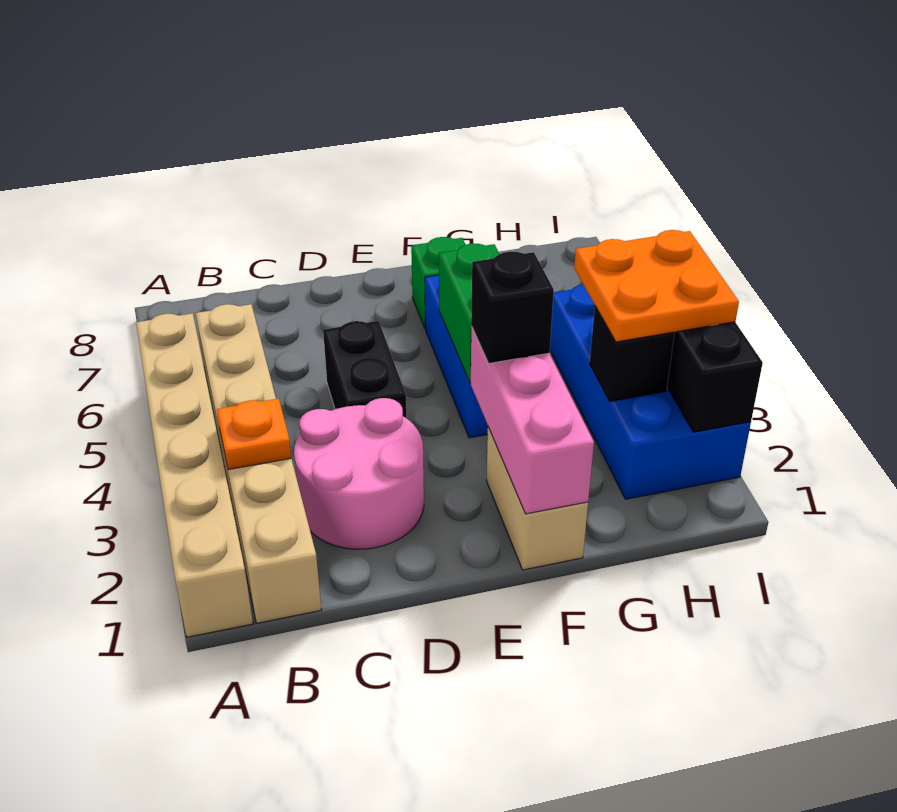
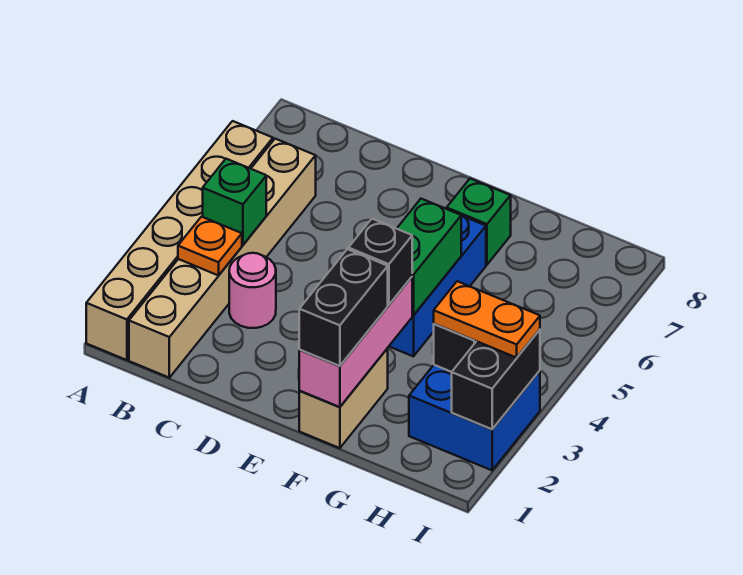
none -> green brick B4 level 2
pink round brick C2:D3 level 1 -> pink round brick C3 level 1
black brick D4:D5 level 1 -> black brick F1:F2 level 3
blue brick H2:I5 level 1 -> blue brick H2:I3 level 1
orange plate H3:I4 level 3 -> orange plate H3:I3 level 3

